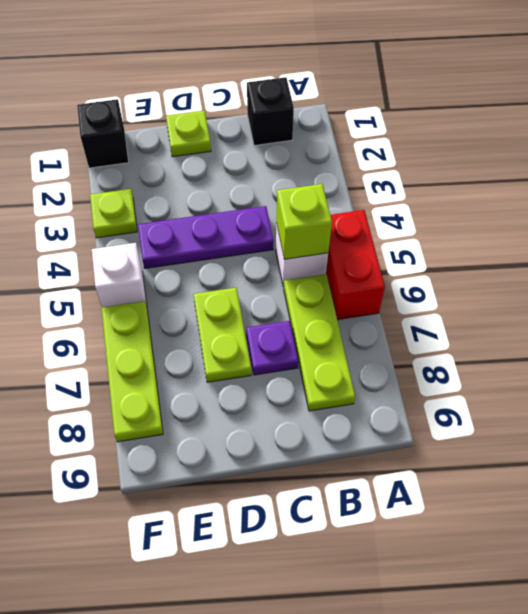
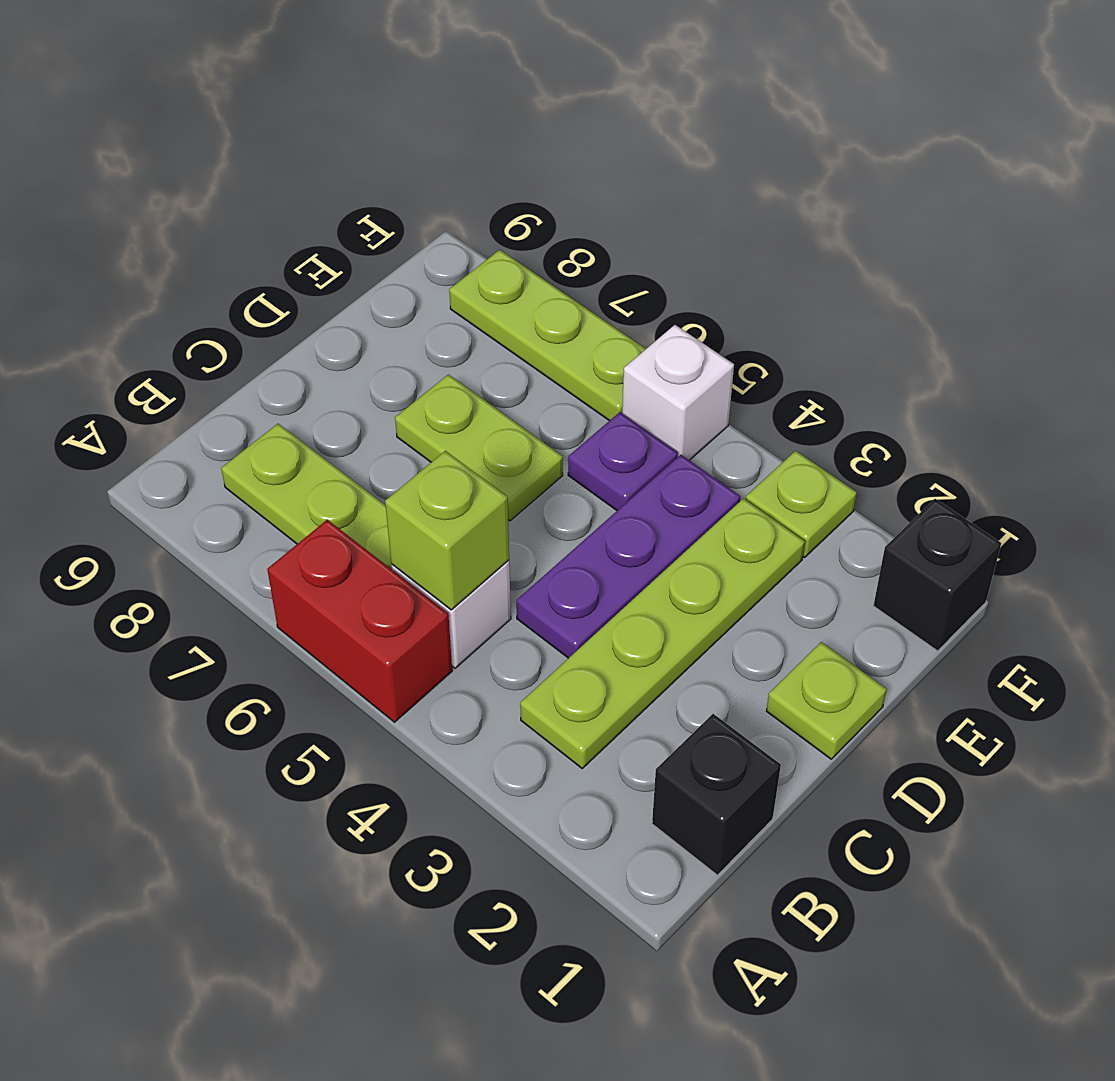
none -> lime plate B3:E3 level 1
purple plate C7 level 1 -> purple plate E5 level 1

